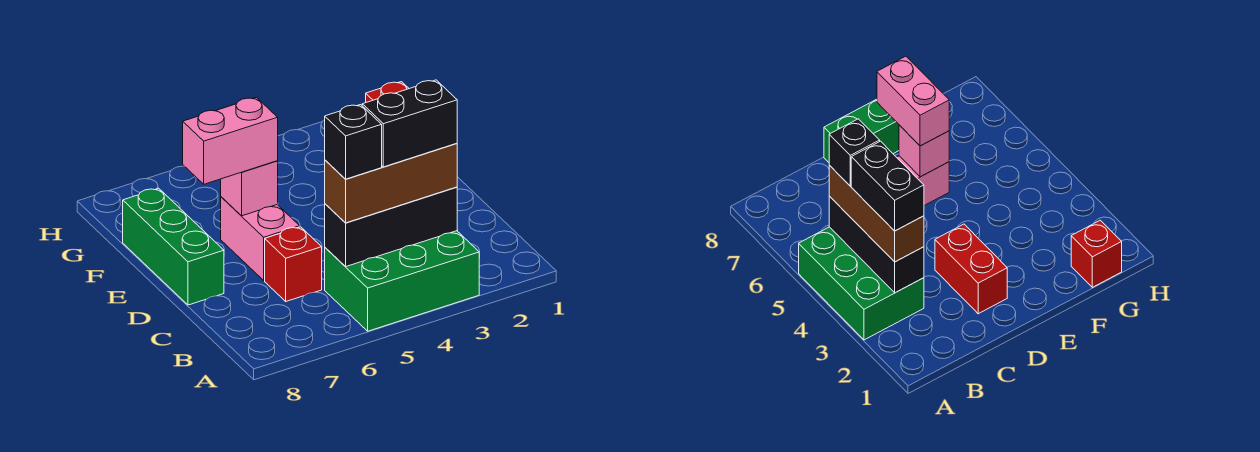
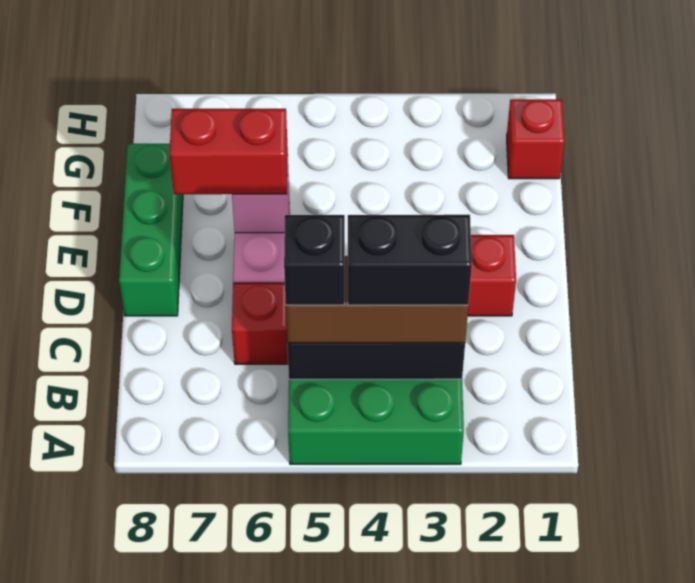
pink brick E6:E7 level 3 -> red brick E6:E7 level 3

